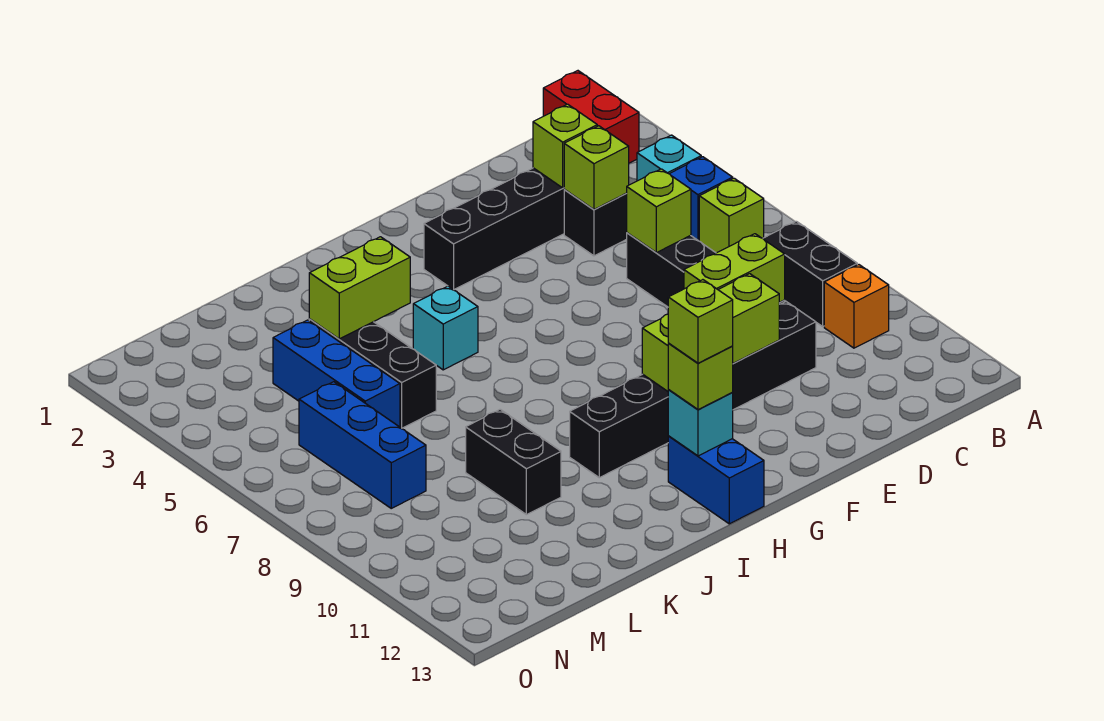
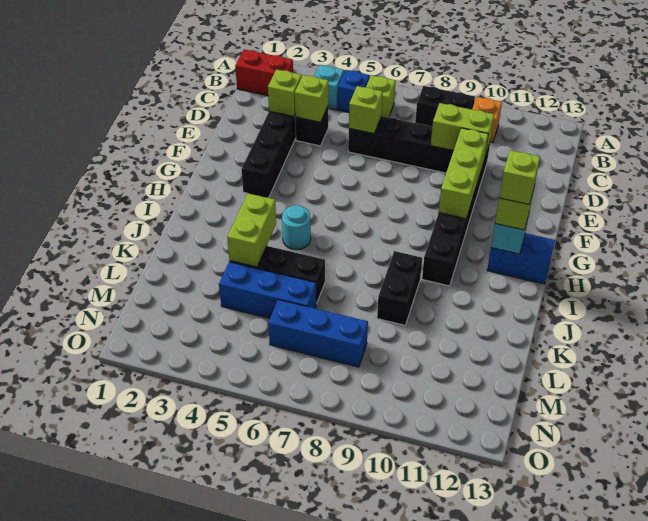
lime brick D9:E9 level 2 -> lime brick D9:D10 level 2
cyan brick I5 level 1 -> cyan round brick I5 level 1
black brick K9:K10 level 1 -> black brick J9:K9 level 1

